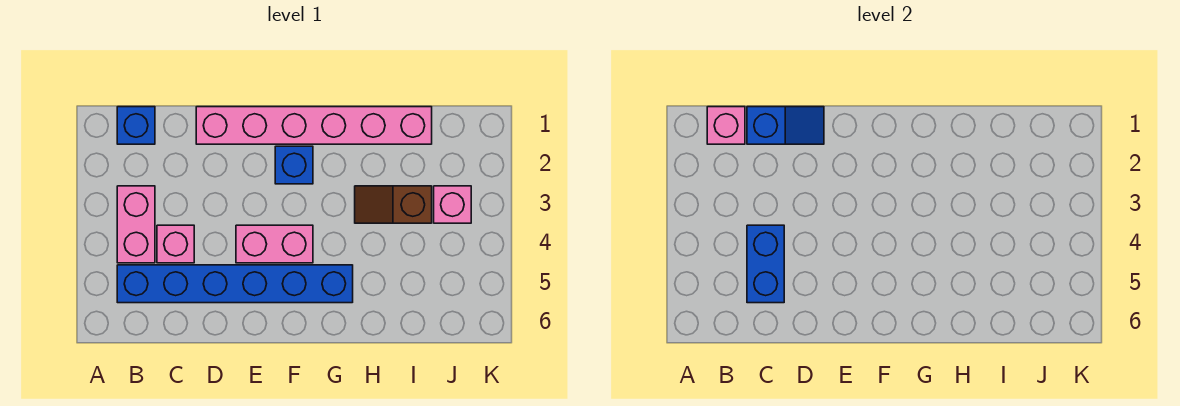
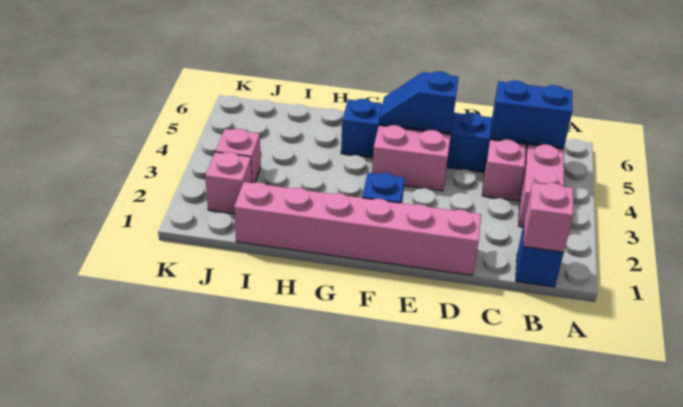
blue slope C1:D1 level 2 top C -> blue slope E5:F5 level 2 top E
blue brick C4:C5 level 2 -> blue brick B5:C5 level 2
brown slope H3:I3 level 1 top I -> none
none -> pink brick J2 level 1

